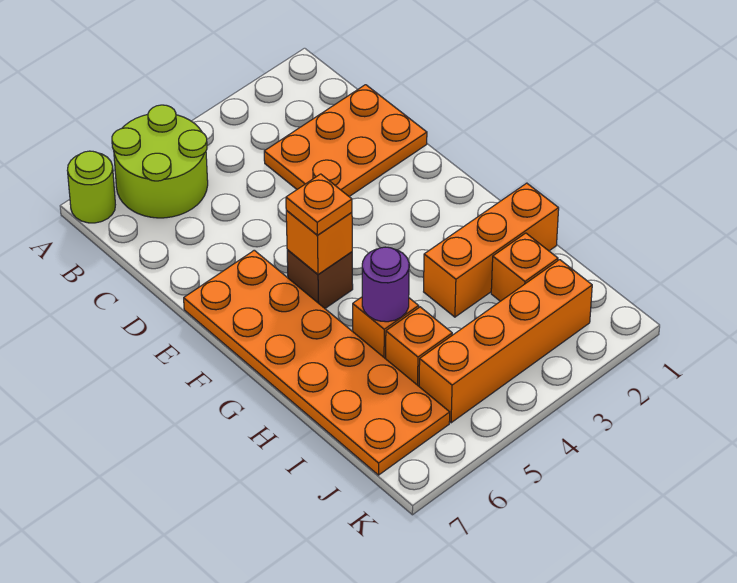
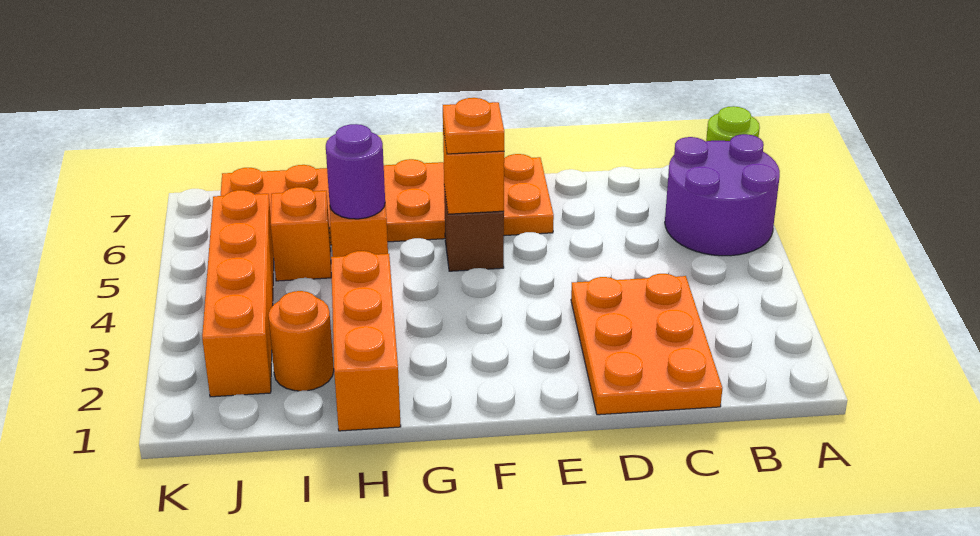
lime round brick A5:B6 level 1 -> purple round brick A5:B6 level 1
orange brick I2 level 1 -> orange round brick I2 level 1

